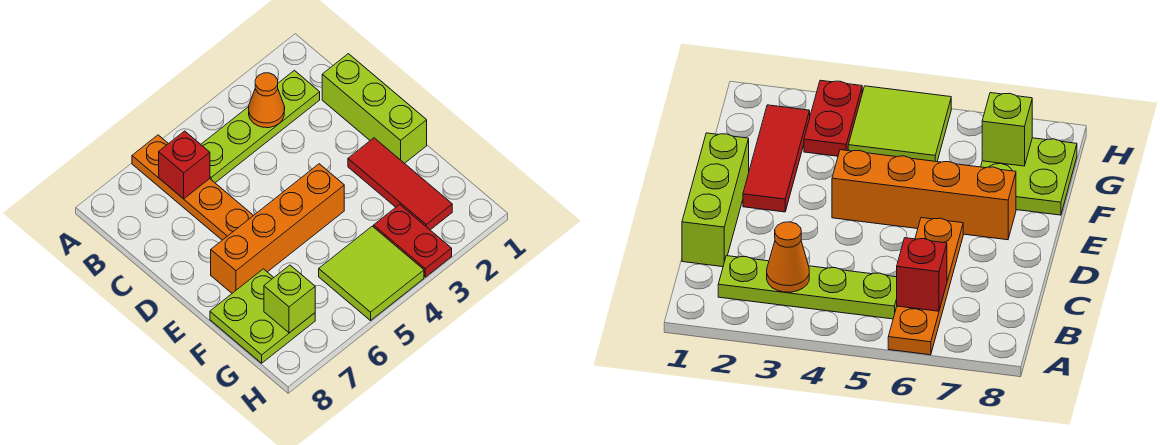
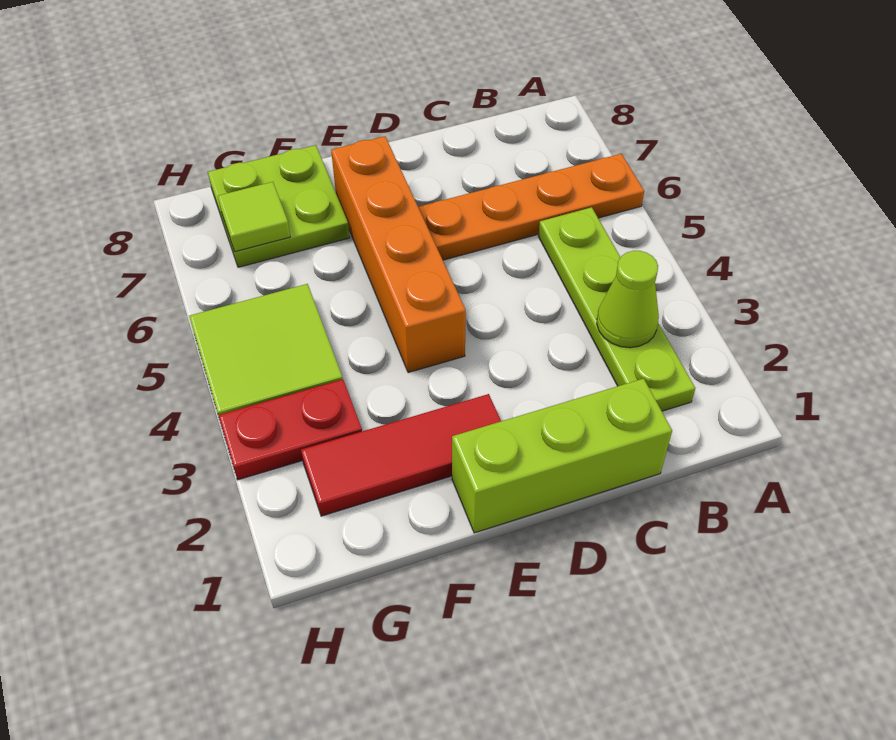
orange cone B3 level 2 -> lime cone B3 level 2
red brick B6 level 2 -> none
lime brick G7 level 2 -> lime tile G7 level 2

